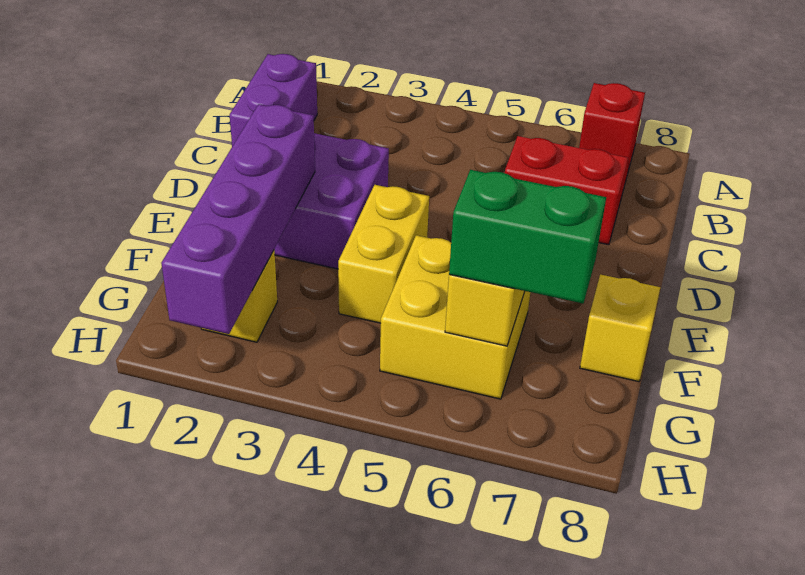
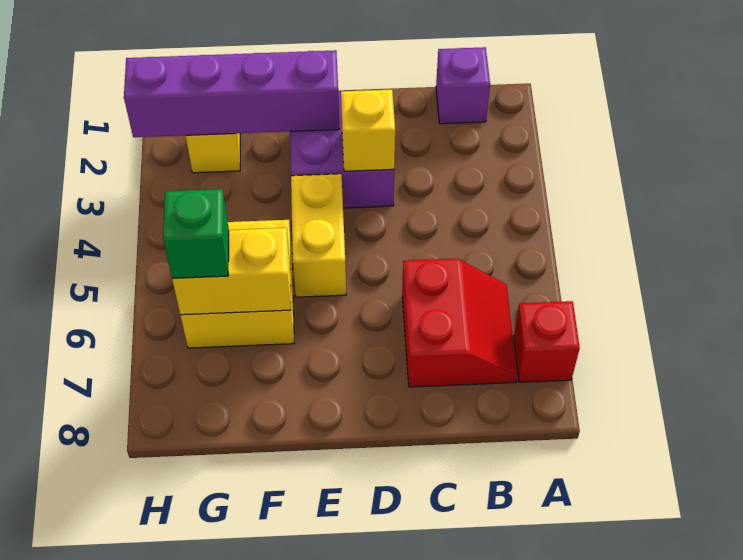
purple brick B1:C1 level 1 -> purple brick B1 level 1
yellow brick E4:F4 level 1 -> yellow brick E4:E5 level 1
yellow brick F8 level 1 -> yellow brick D3 level 2
green brick G6:G7 level 3 -> green brick G6 level 3

